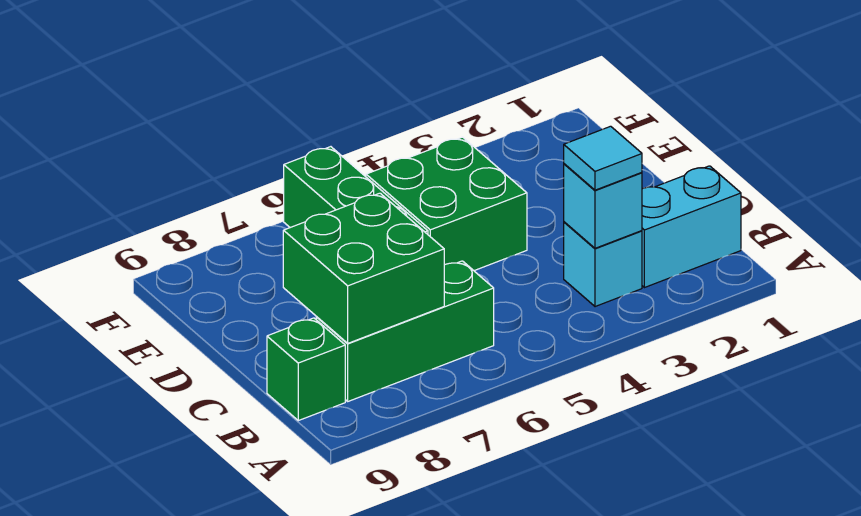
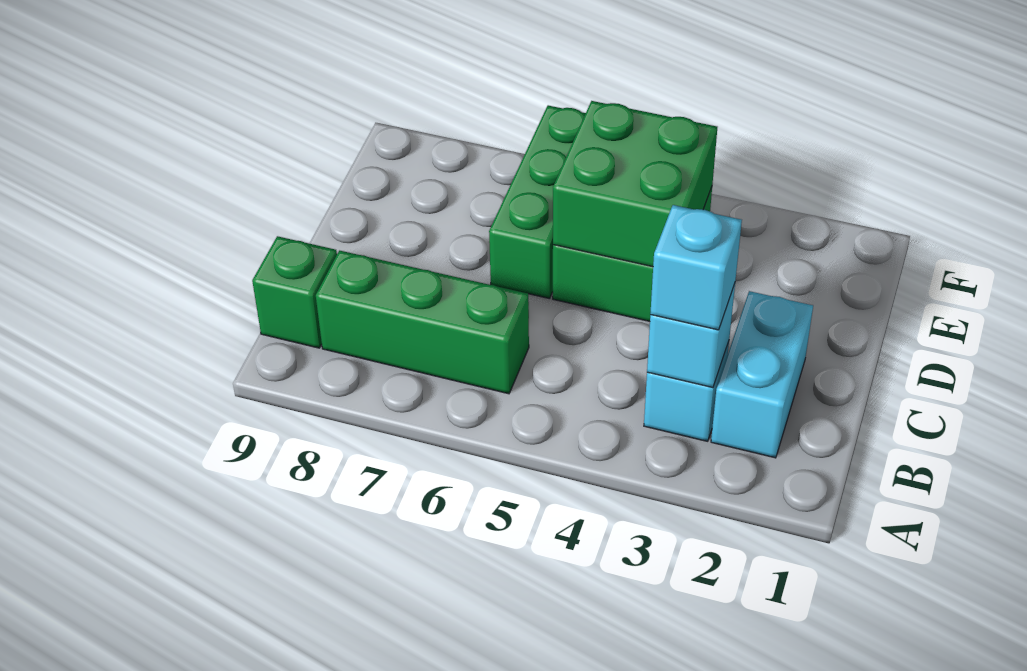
cyan brick B1:B2 level 1 -> cyan brick B2:C2 level 1
cyan tile B3 level 3 -> cyan brick B3 level 3
green brick B7:C8 level 2 -> green brick D4:E5 level 2

